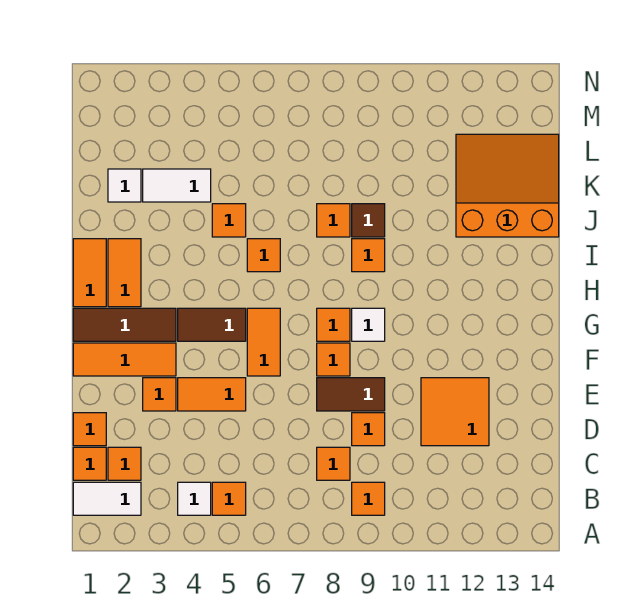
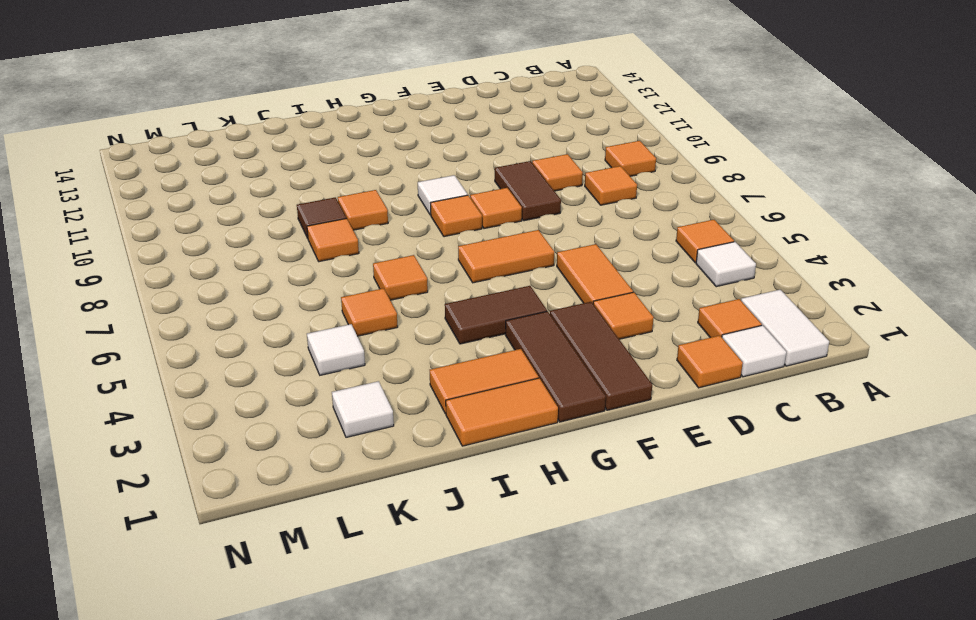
orange tile C1 level 1 -> white tile C1 level 1
orange tile D11:E12 level 1 -> none
orange tile F1:F3 level 1 -> brown tile F1:F3 level 1
brown tile G4:G5 level 1 -> brown tile G4:H4 level 1
orange slope J12:L14 level 1 top J -> none
white tile K3:K4 level 1 -> white tile K4 level 1

